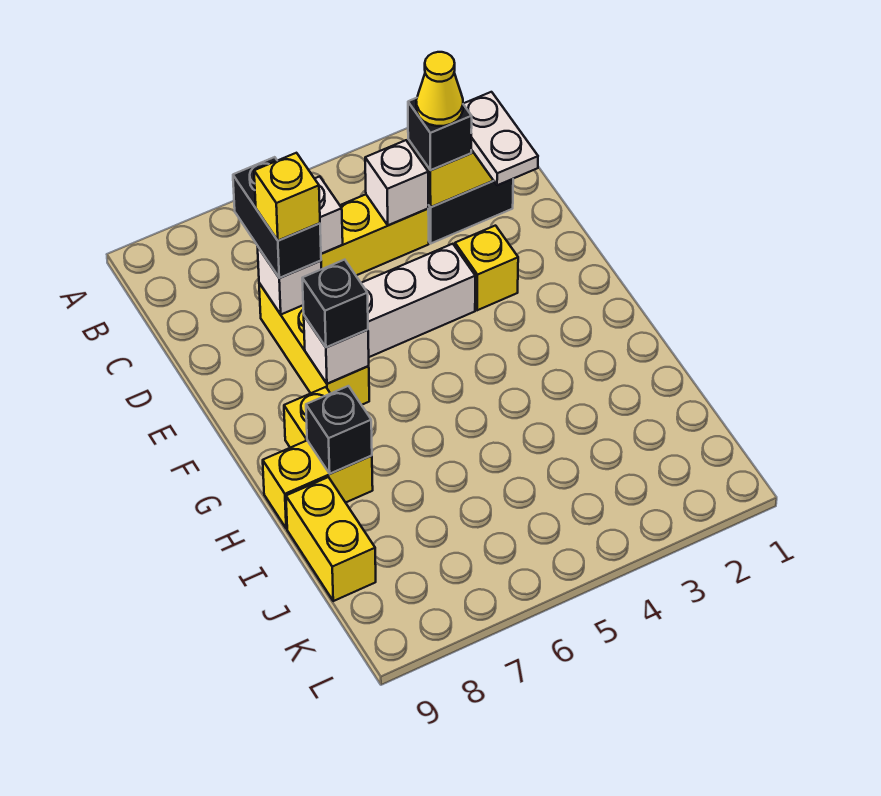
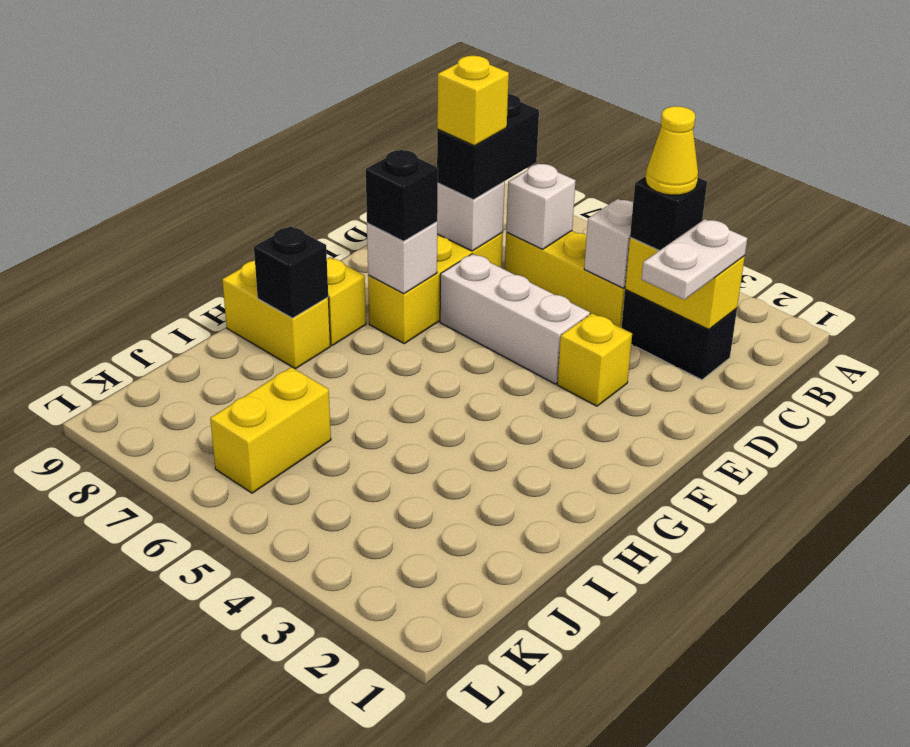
yellow brick I9:J9 level 1 -> yellow brick J6:K6 level 1

